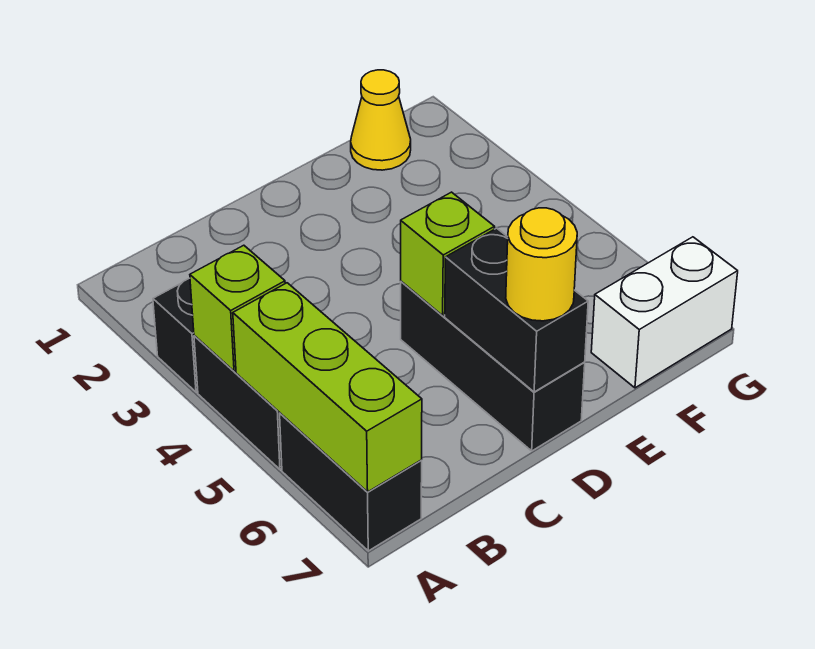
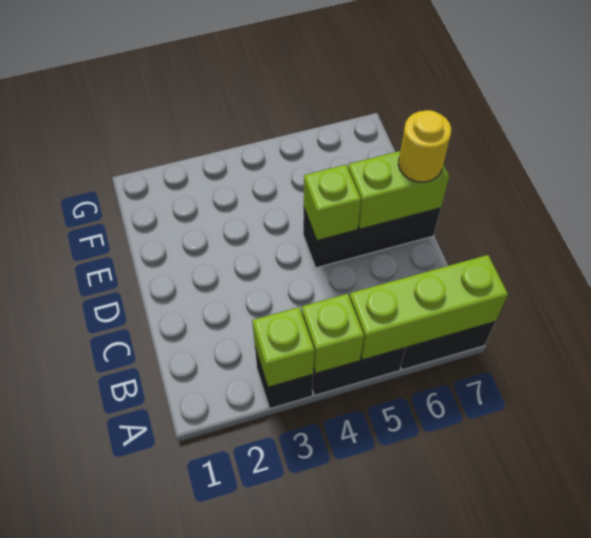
none -> lime brick A3 level 2
black brick D6:D7 level 2 -> lime brick D6:D7 level 2
yellow cone F1 level 1 -> none
white brick F7:G7 level 1 -> none

